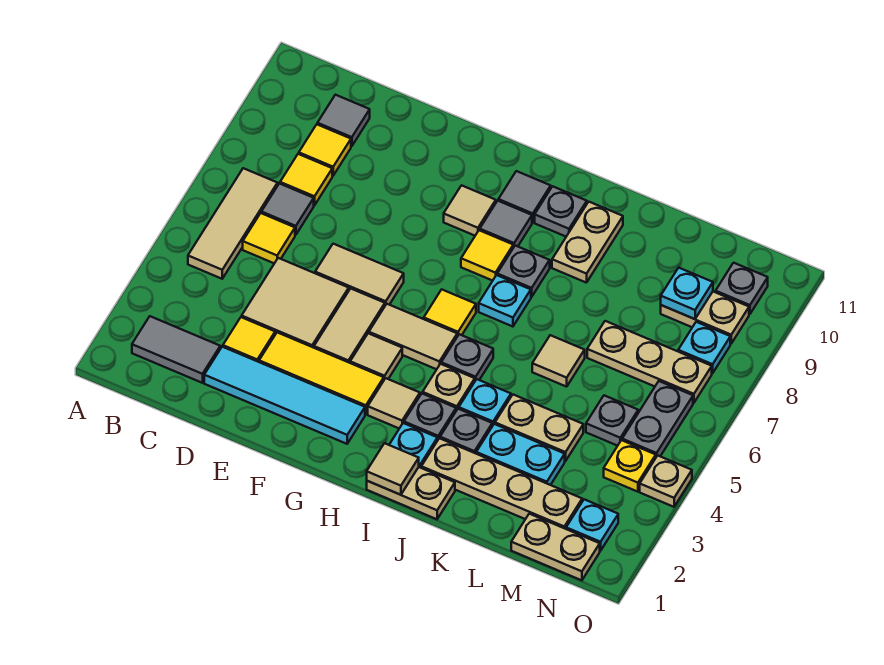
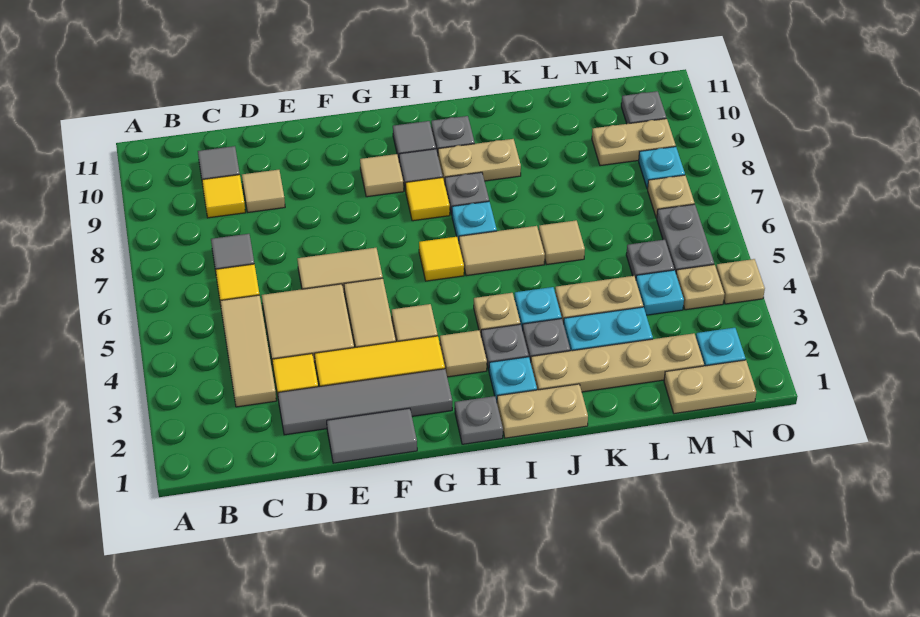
grey tile B2:C2 level 1 -> grey tile E1:F1 level 1
tan tile B5:B7 level 1 -> tan tile C3:C5 level 1
yellow tile C8 level 1 -> none
cyan tile D2:G2 level 1 -> grey tile D2:G2 level 1
tan tile G5:H5 level 1 -> tan tile I6:J6 level 1
tan tile I1 level 2 -> tan tile D9 level 1
grey plate I5 level 1 -> grey plate H1 level 1
tan plate J9:J10 level 1 -> tan plate I9:J9 level 1
tan plate L7:N7 level 1 -> tan plate N7 level 1
cyan plate M9 level 2 -> cyan plate M4 level 1
yellow plate N4 level 1 -> tan plate N4 level 1

